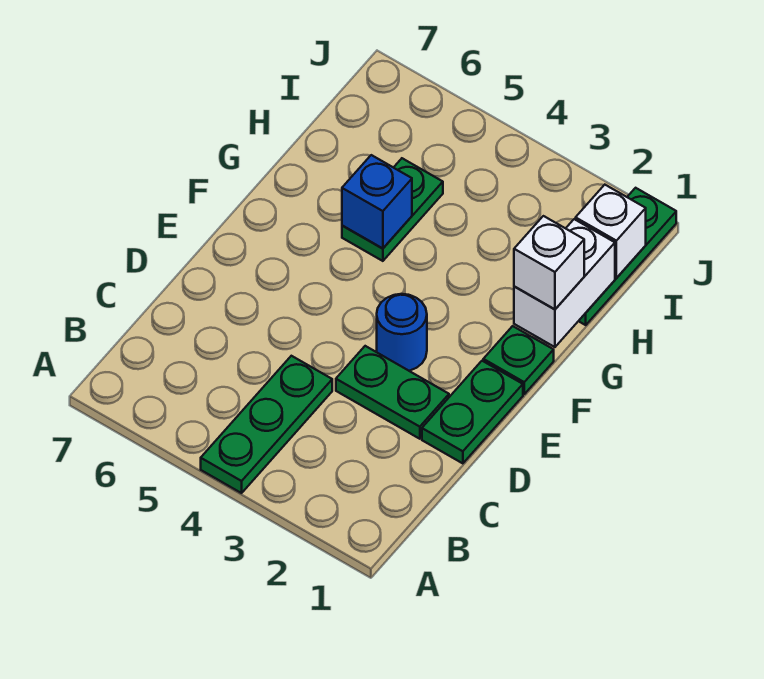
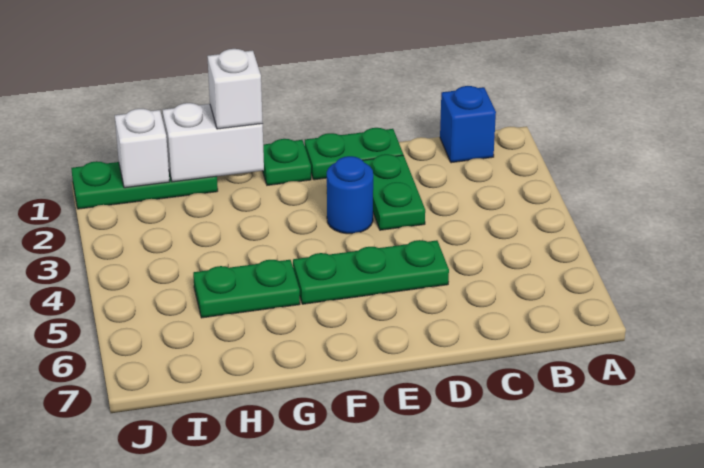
green plate A4:C4 level 1 -> green plate D5:F5 level 1
blue brick G5 level 2 -> blue brick B1 level 1

